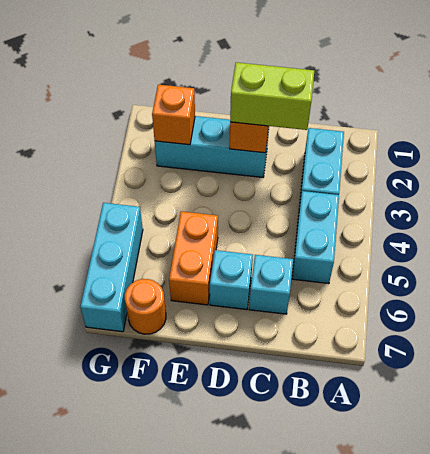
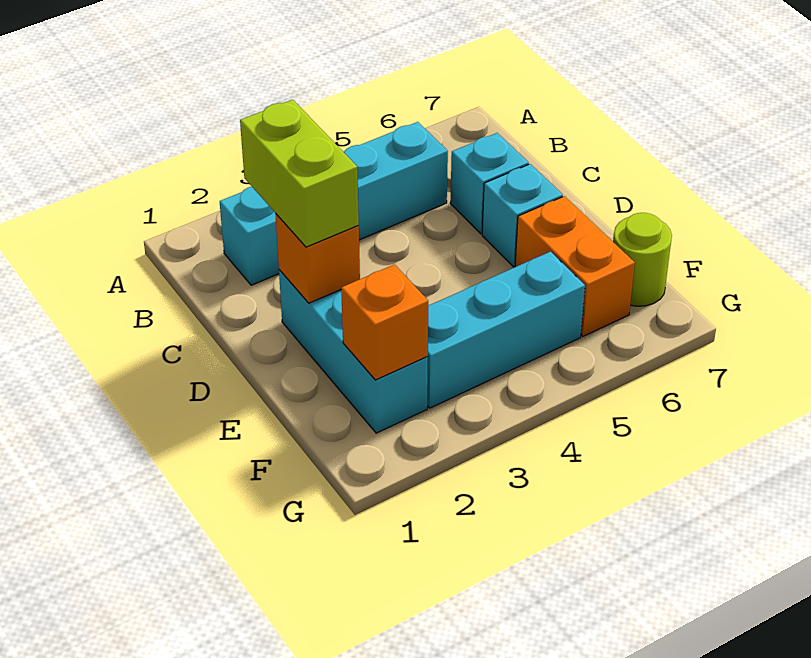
orange brick E5:E6 level 1 -> orange brick E6:F6 level 1
orange round brick F7 level 1 -> lime round brick F7 level 1
cyan brick G5:G7 level 1 -> cyan brick F3:F5 level 1

